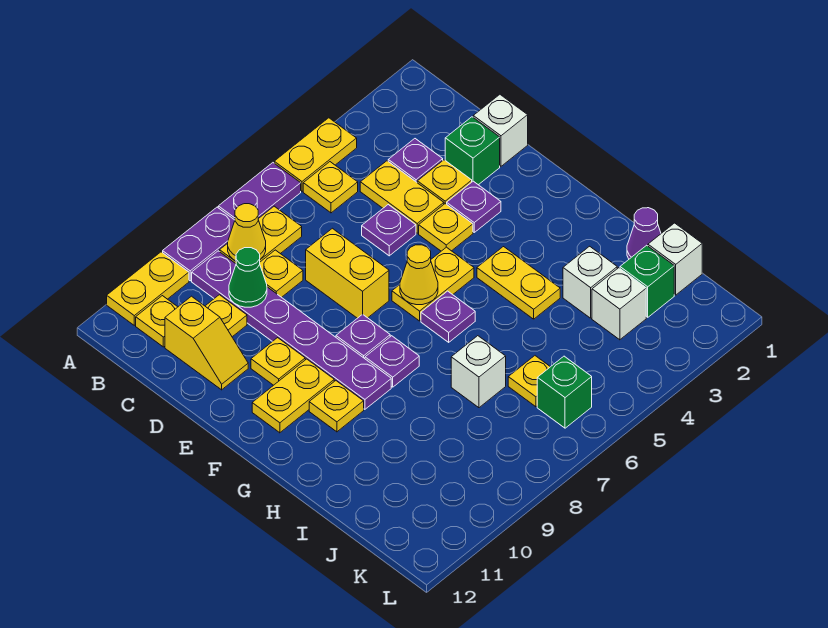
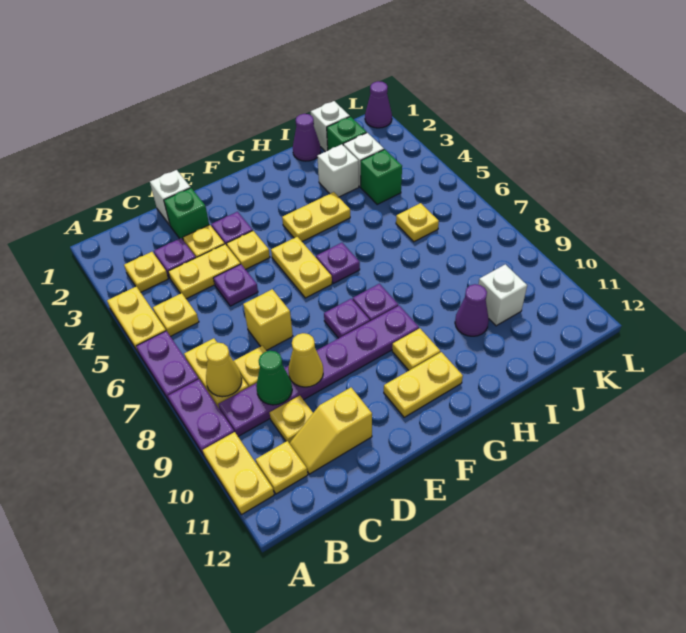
yellow slope C11:D11 level 1 top C -> yellow slope C11:D11 level 1 top D
yellow brick D7:E7 level 1 -> yellow brick D7 level 1
yellow plate E10 level 1 -> yellow plate B3 level 1
yellow cone F6 level 2 -> yellow cone D9 level 2
yellow plate F10:F11 level 1 -> yellow plate F11:G11 level 1
white brick I7 level 1 -> white brick J10 level 1
none -> purple cone I10 level 1
green brick K6 level 1 -> green brick J4 level 1
none -> purple cone L1 level 1

